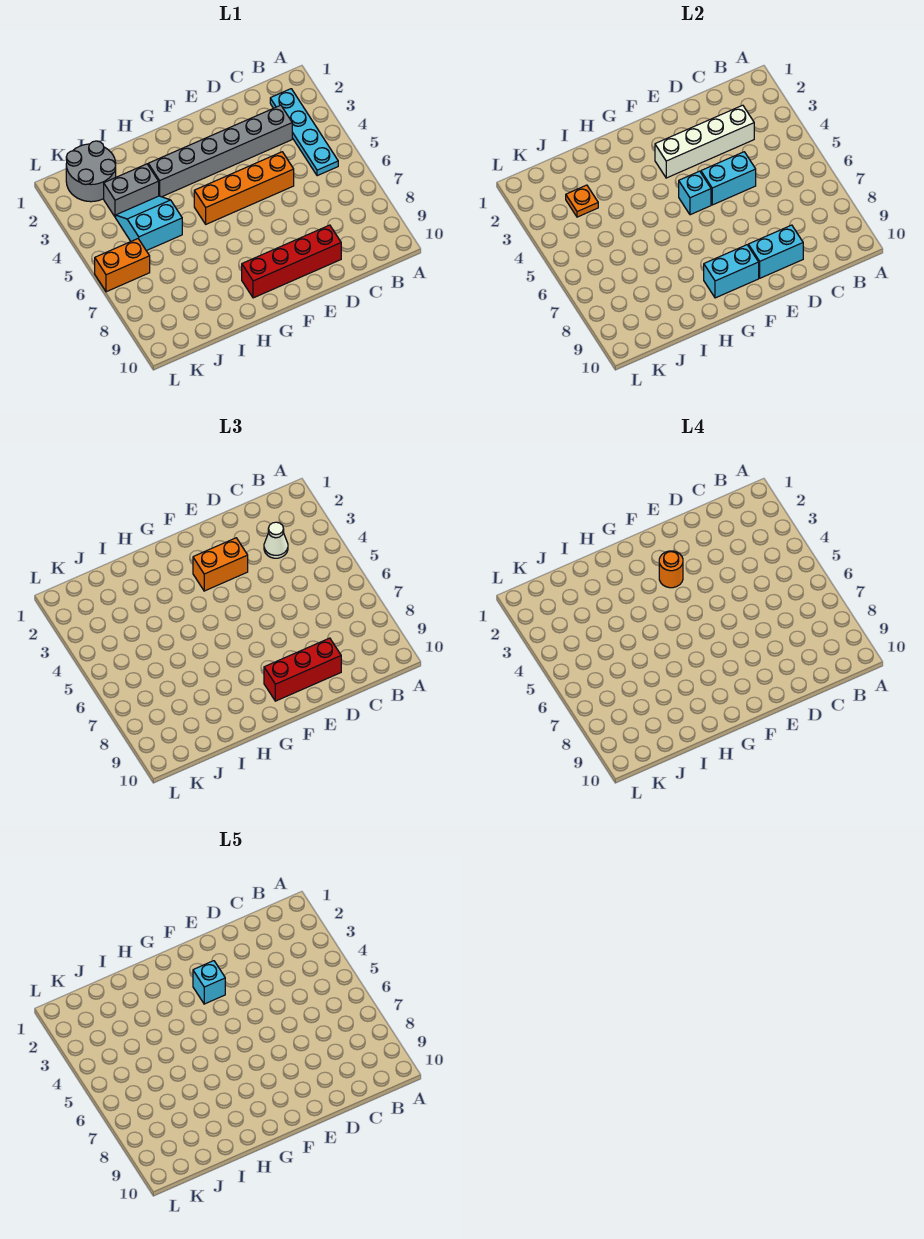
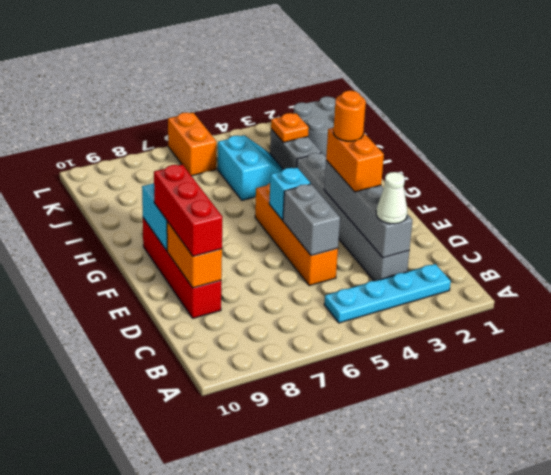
white brick C3:F3 level 2 -> grey brick C3:F3 level 2
cyan brick D5:E5 level 2 -> grey brick D5:E5 level 2
cyan brick D9:E9 level 2 -> orange brick D9:E9 level 2
cyan brick F3 level 5 -> none

